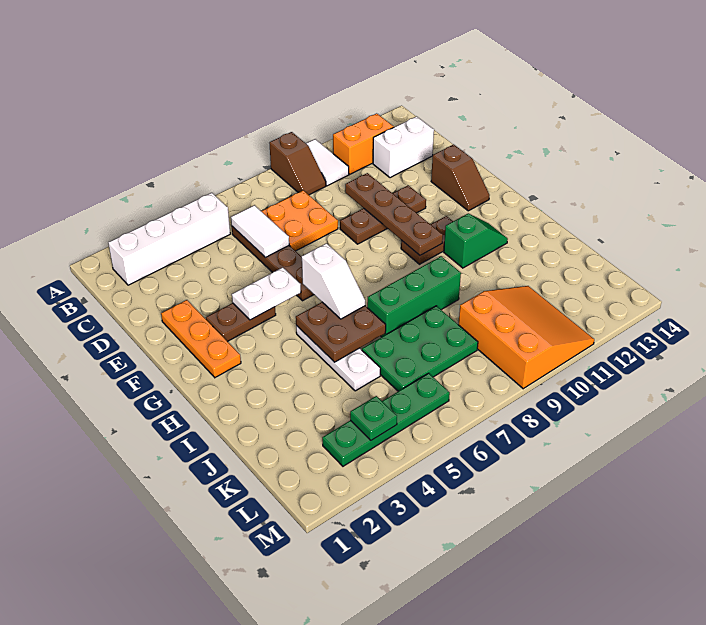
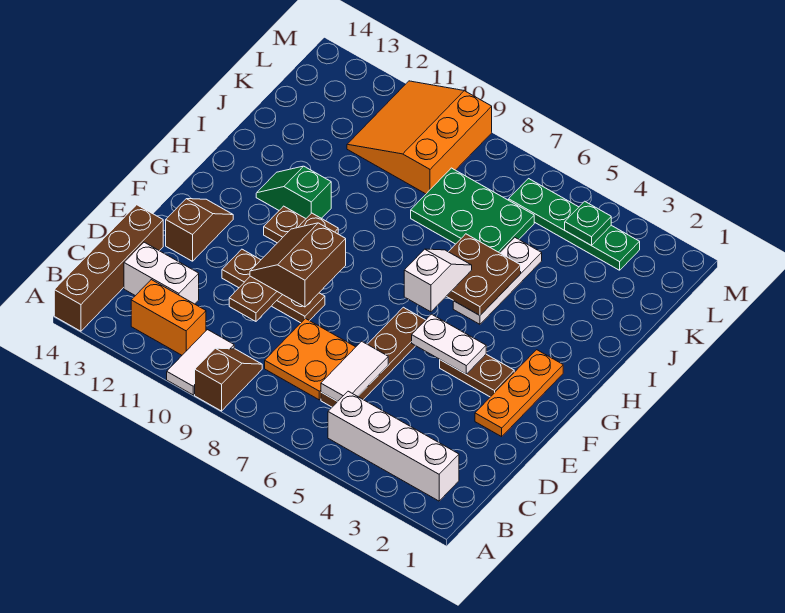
none -> brown brick A14:D14 level 1
none -> brown slope E9:F10 level 3 top 9
green brick I7:I9 level 1 -> none

